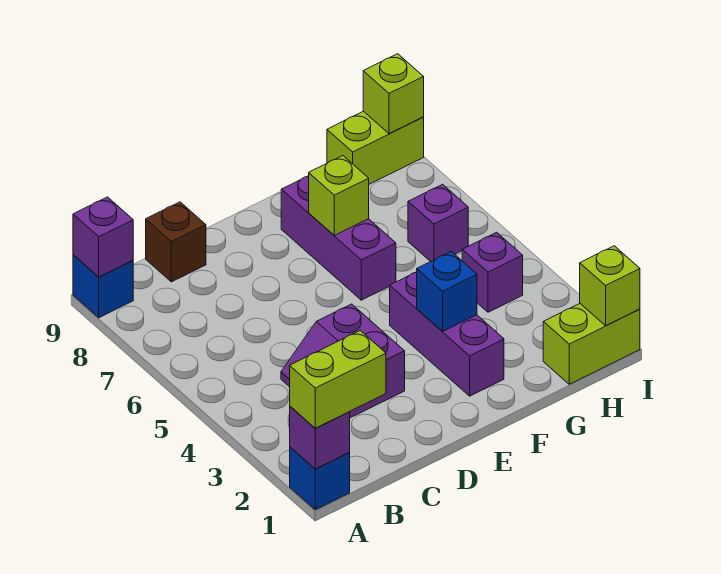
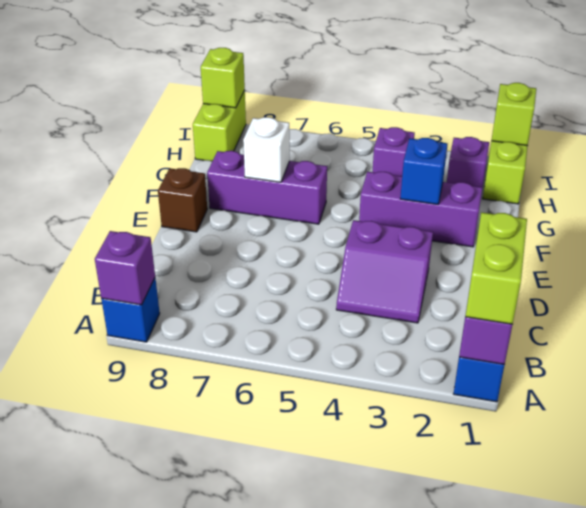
brown brick C9 level 1 -> brown brick E9 level 1
lime brick F7 level 2 -> white brick F7 level 2
purple brick H6 level 1 -> purple brick H2 level 1

